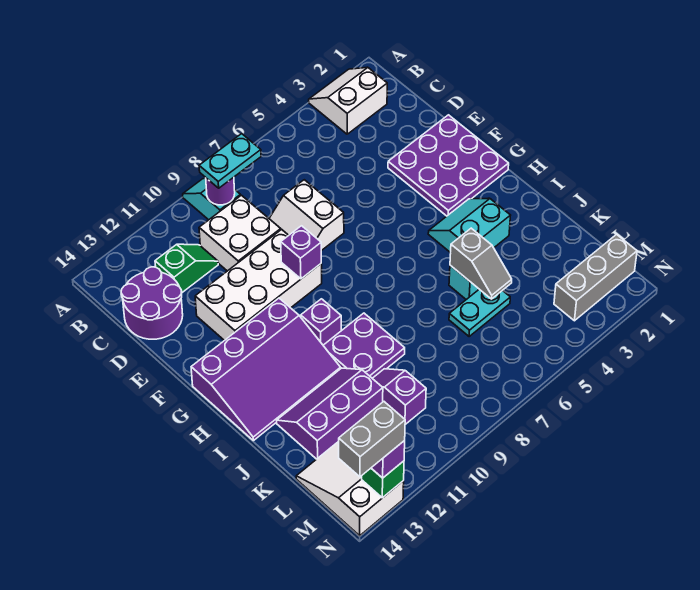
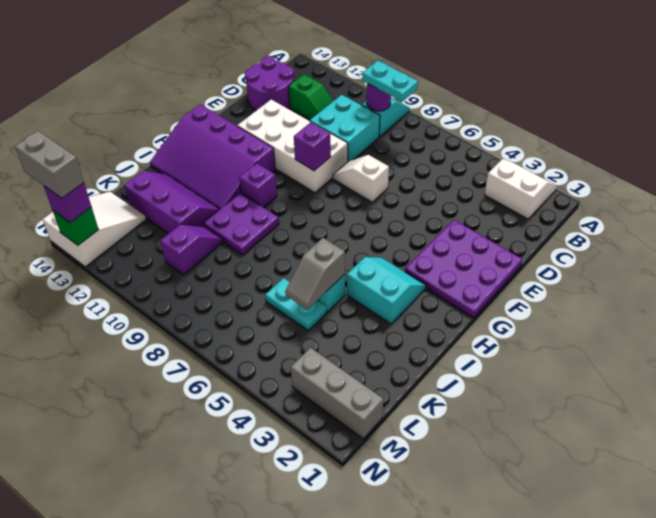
white brick C9:D10 level 1 -> cyan brick C9:D10 level 1
white slope D7:E8 level 1 top 7 -> white slope E7:E8 level 1 top 7

